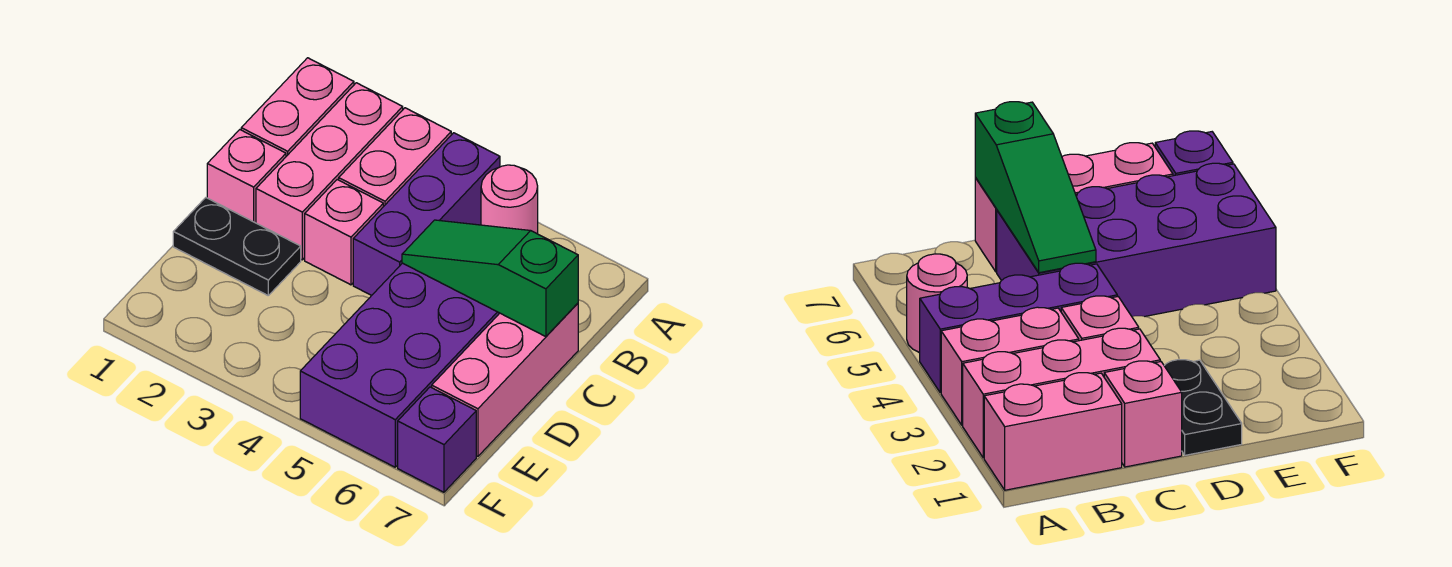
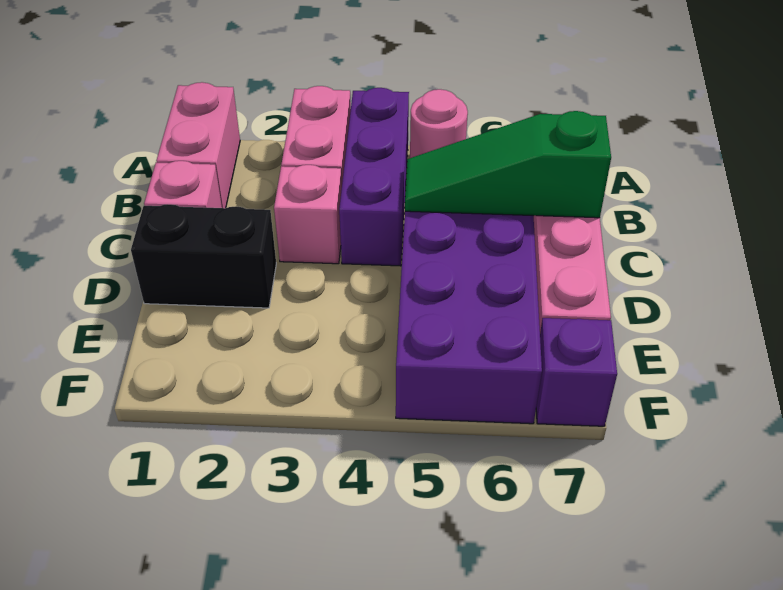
pink brick A2:C2 level 1 -> none
black plate D1:D2 level 1 -> black brick D1:D2 level 1

